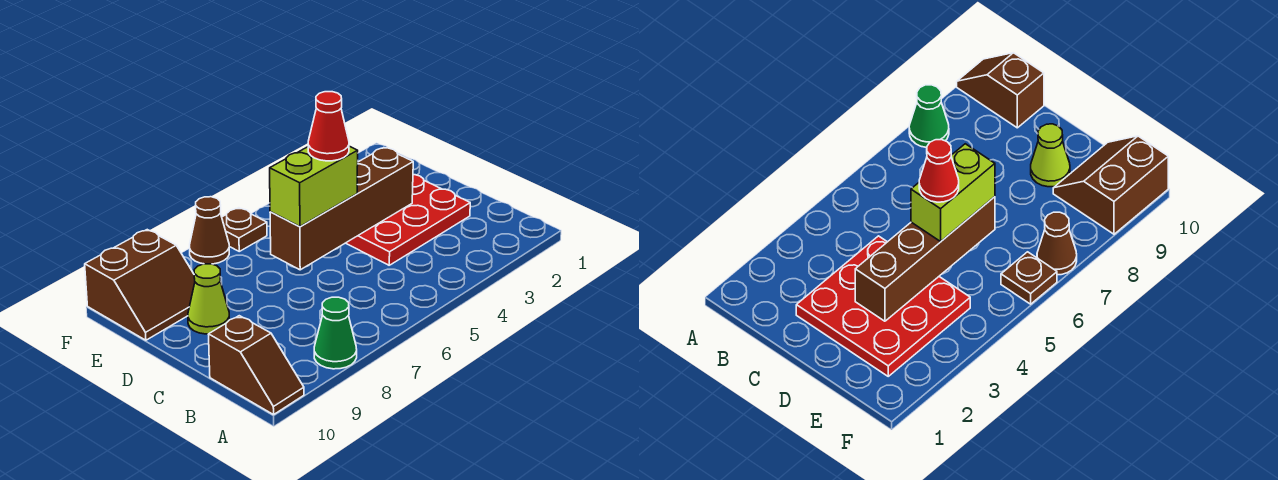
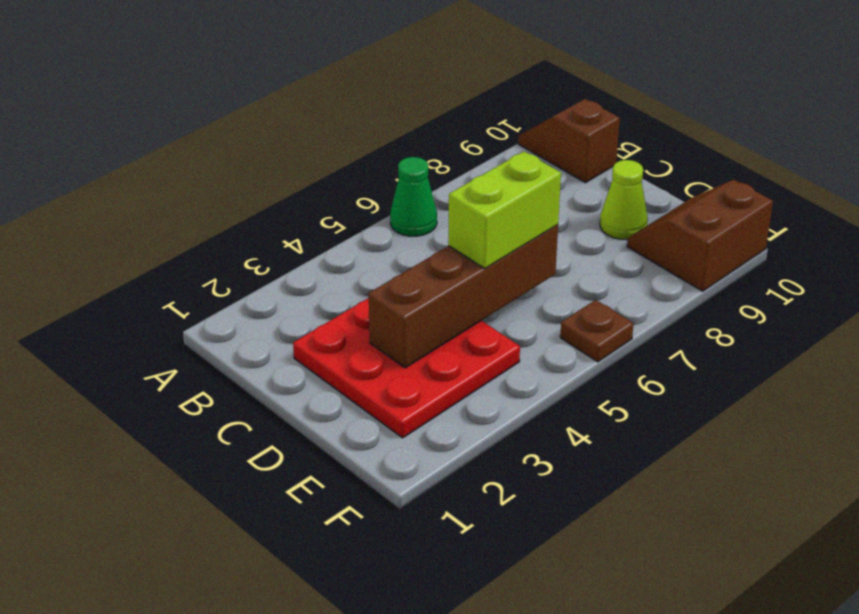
green cone A8 level 1 -> green cone A6 level 1
red cone D5 level 4 -> none
brown cone F7 level 1 -> none

